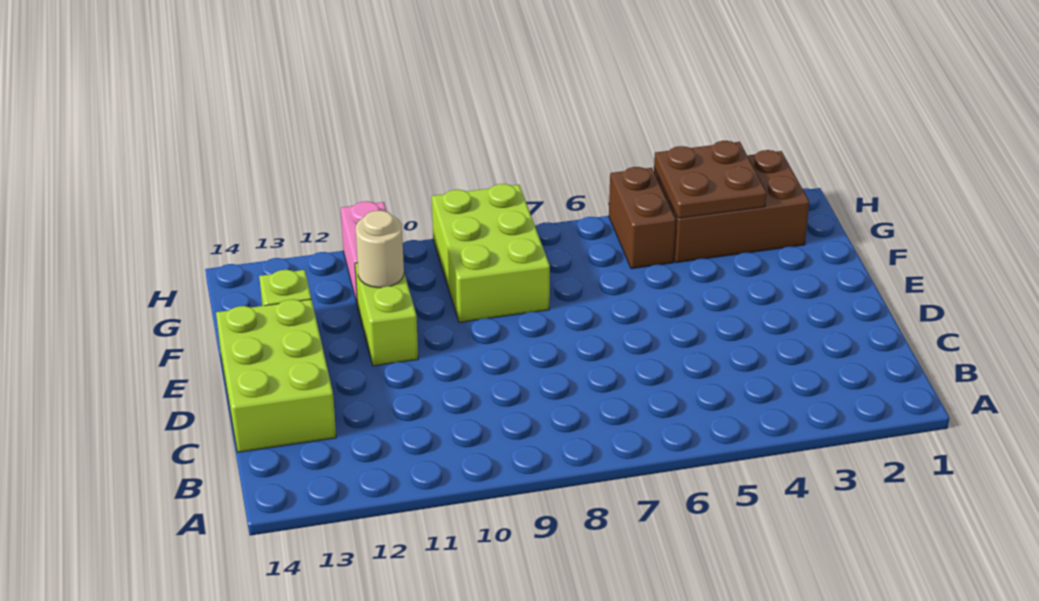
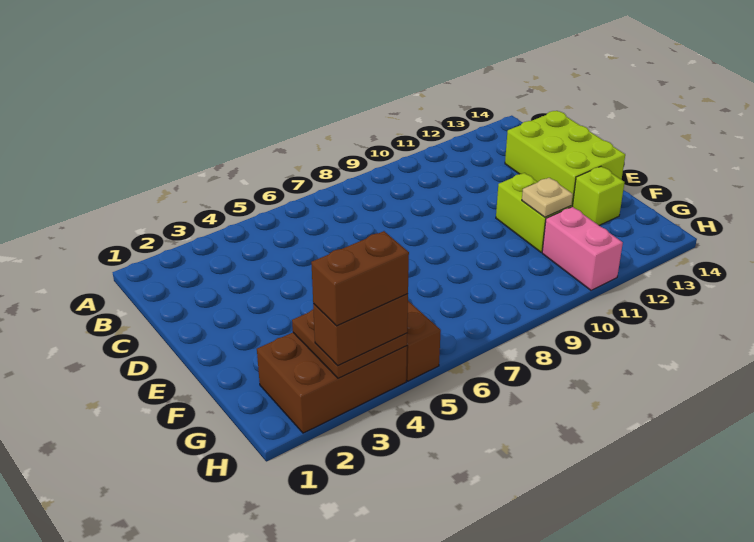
lime brick F8:H9 level 1 -> none
tan round brick F11 level 2 -> tan plate F11 level 2
none -> brown brick H3:H4 level 3
none -> brown brick H3:H4 level 4

